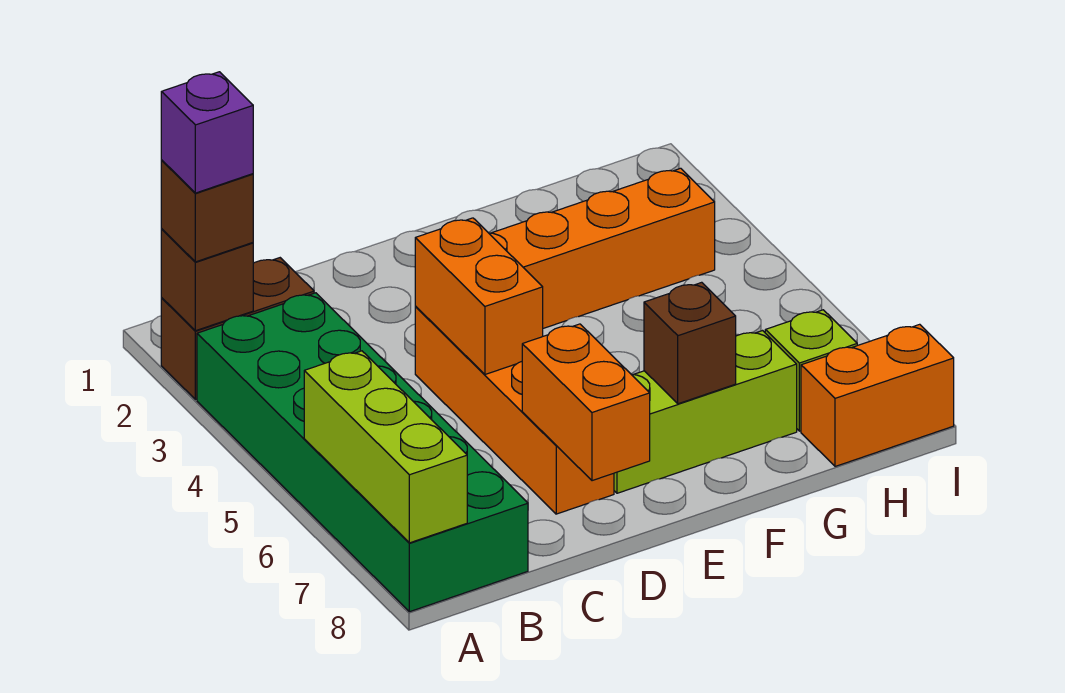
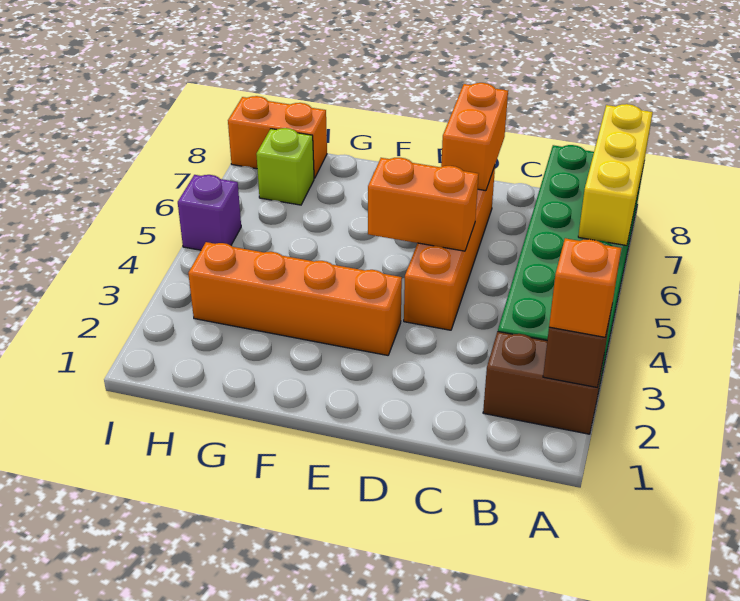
brown brick A2 level 3 -> orange brick A2 level 3
purple brick A2 level 4 -> purple brick I5 level 1
lime brick A6:A8 level 2 -> yellow brick A6:A8 level 2
orange brick D4:D5 level 2 -> orange brick D5:E5 level 2
lime brick E7:G7 level 1 -> none
brown brick F7 level 2 -> none

